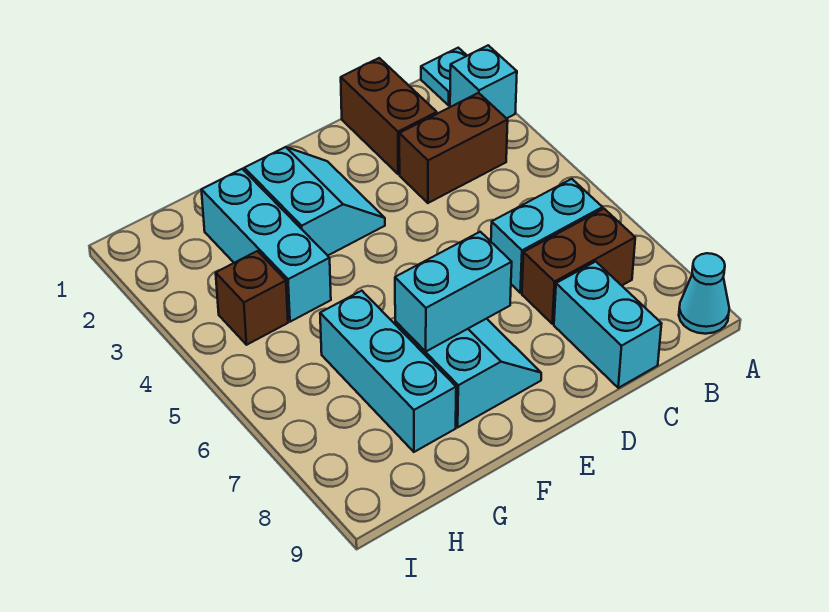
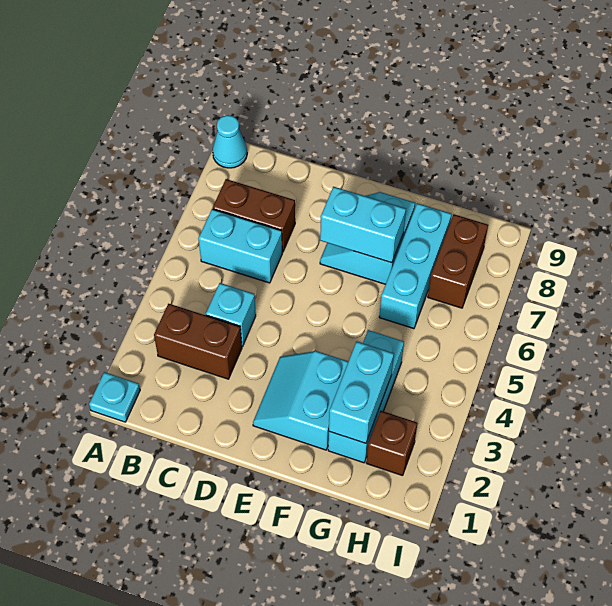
cyan brick A2 level 1 -> cyan brick C4 level 1
brown brick C1:C2 level 1 -> brown brick H7:H8 level 1
cyan brick C8:C9 level 1 -> cyan brick G2:G3 level 2
brown brick H4 level 1 -> brown brick H2 level 1

